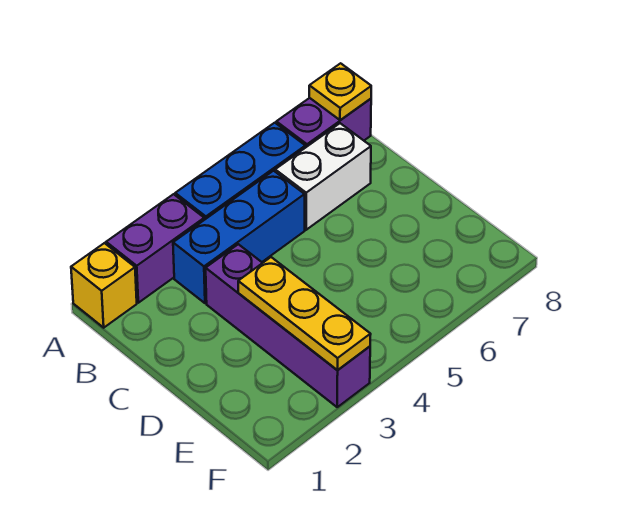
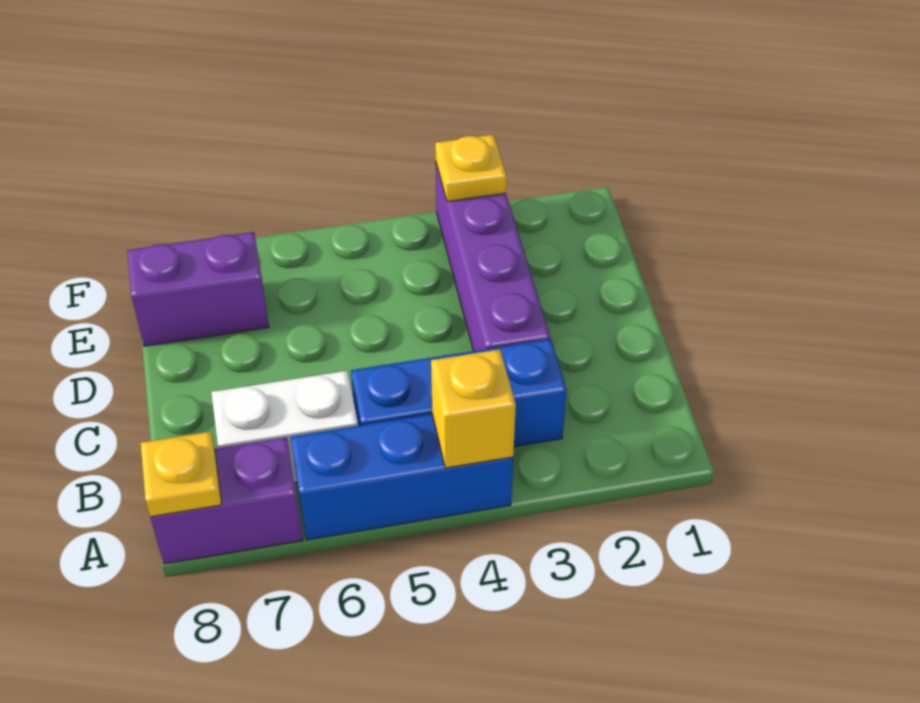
yellow brick A1 level 1 -> yellow brick A4 level 2
purple brick A2:A3 level 1 -> purple brick E7:E8 level 1
yellow plate D3:F3 level 2 -> yellow plate F3 level 2

